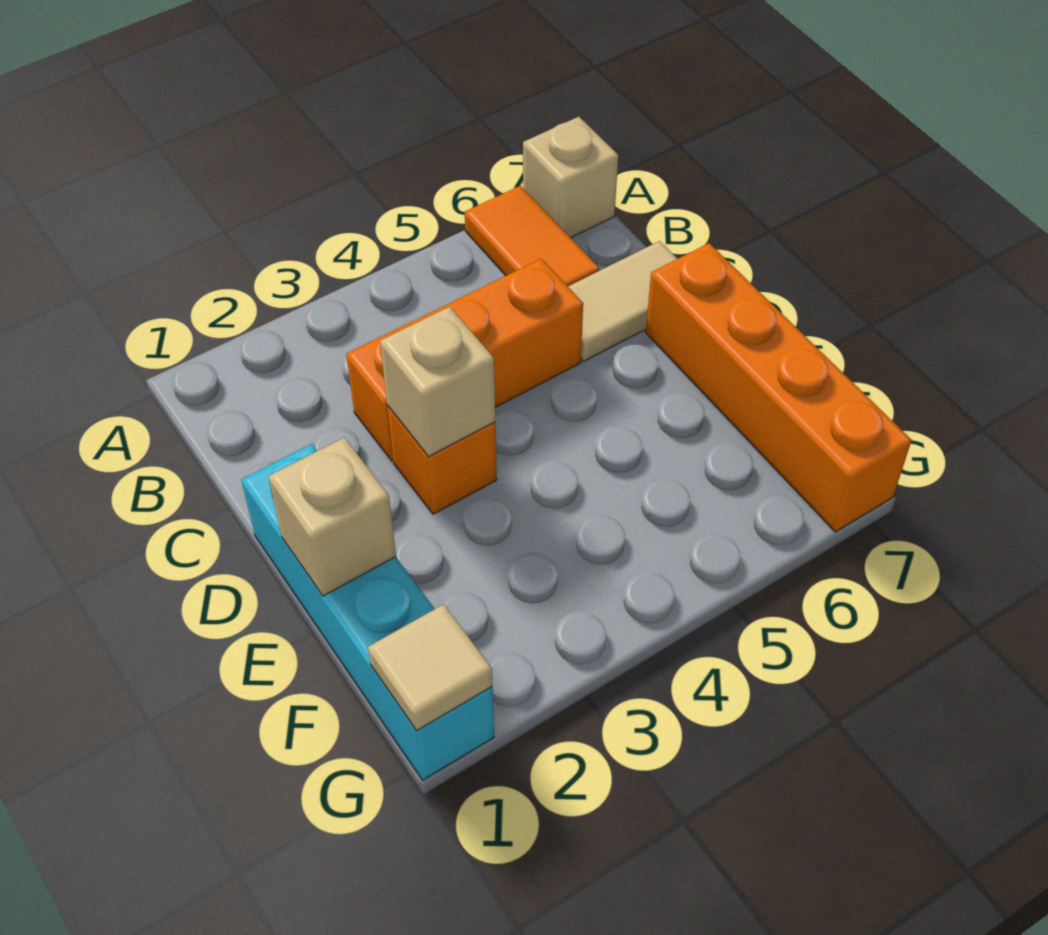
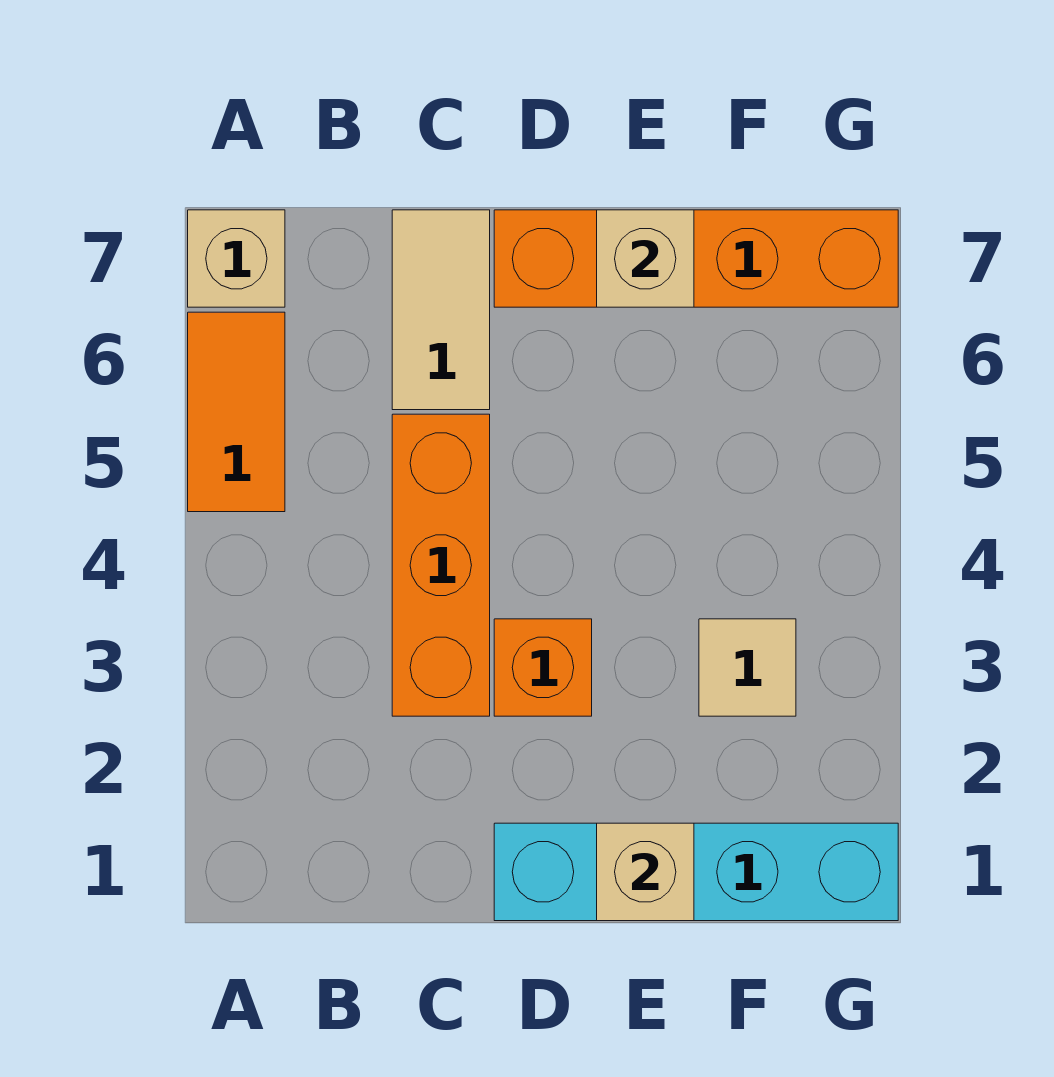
orange tile A6:B6 level 1 -> orange tile A5:A6 level 1
tan brick D3 level 2 -> tan brick E7 level 2
tan tile G1 level 2 -> tan tile F3 level 1

